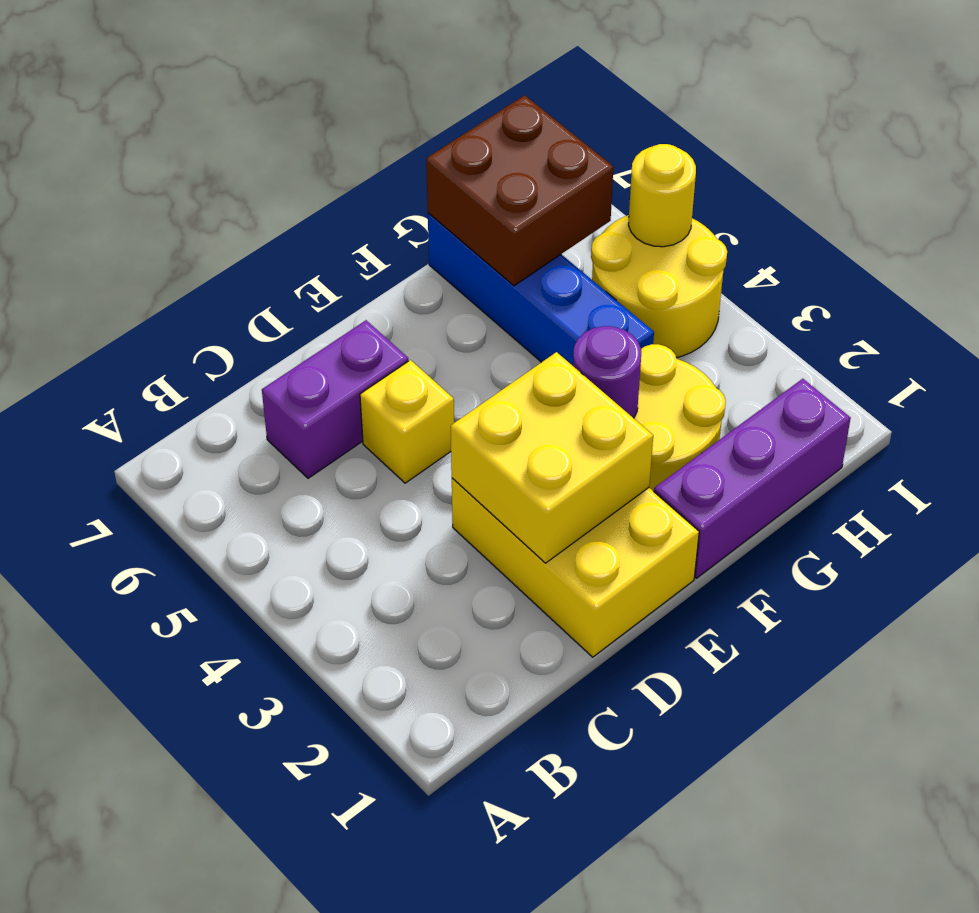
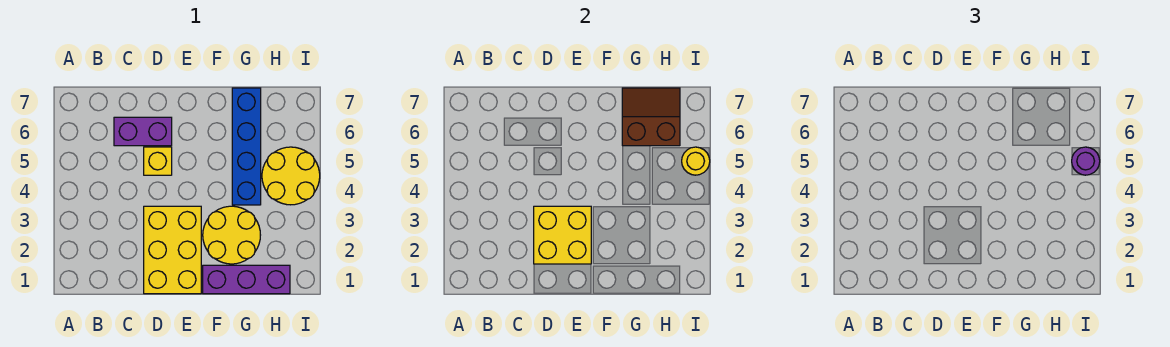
purple round brick F3 level 2 -> purple round brick I5 level 3
brown brick G6:H7 level 2 -> brown slope G6:H7 level 2 top 6

